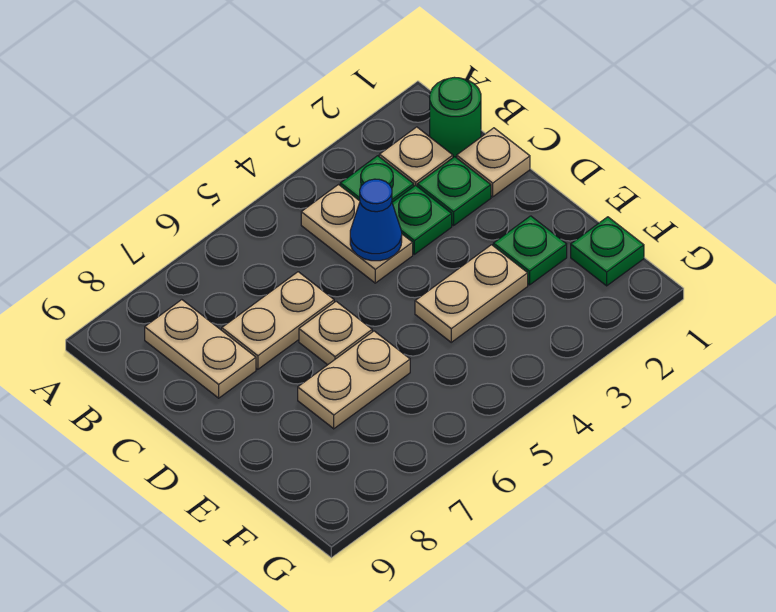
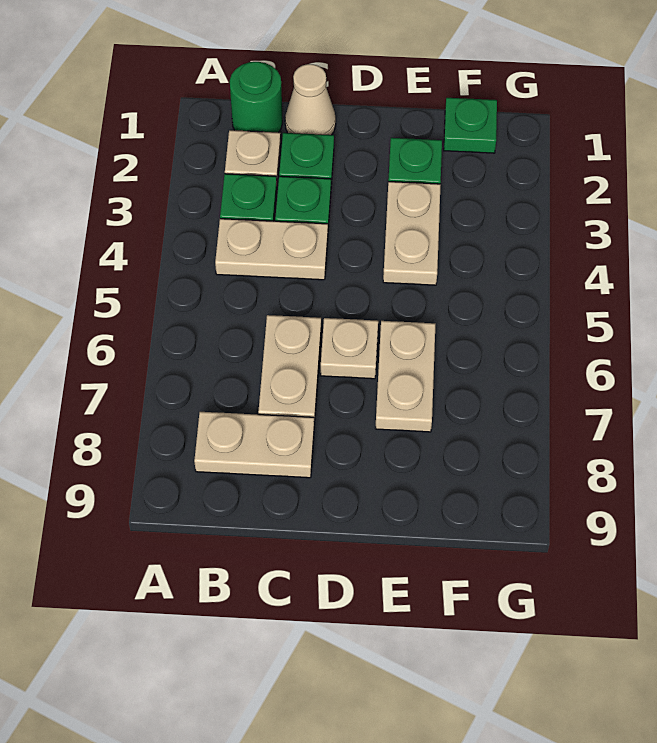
tan plate C1 level 1 -> tan cone C1 level 1
blue cone C4 level 2 -> none

